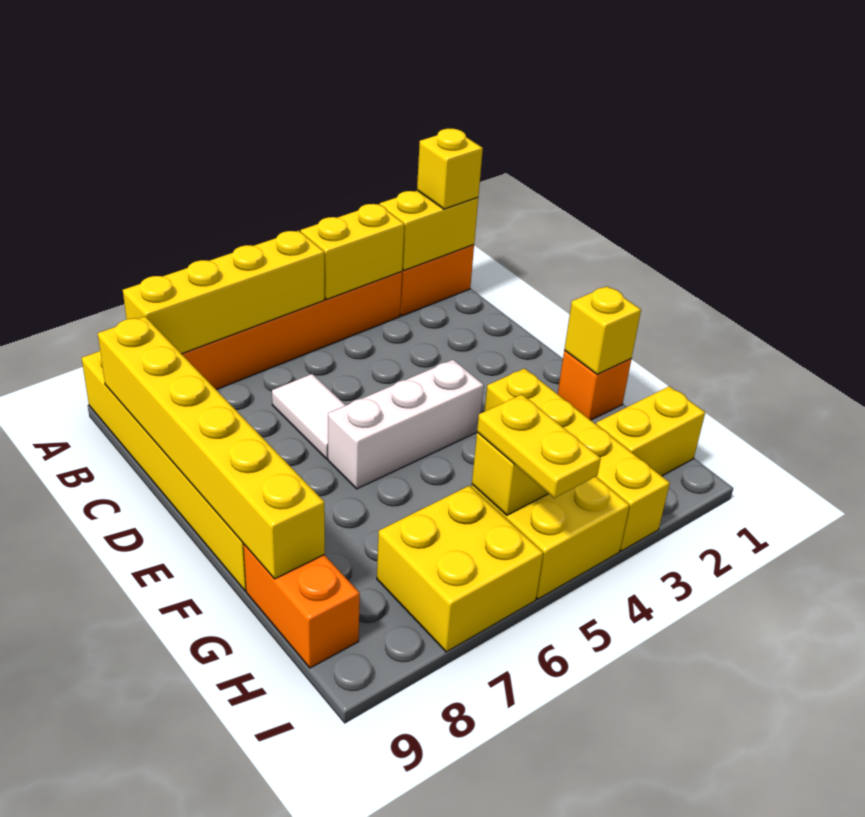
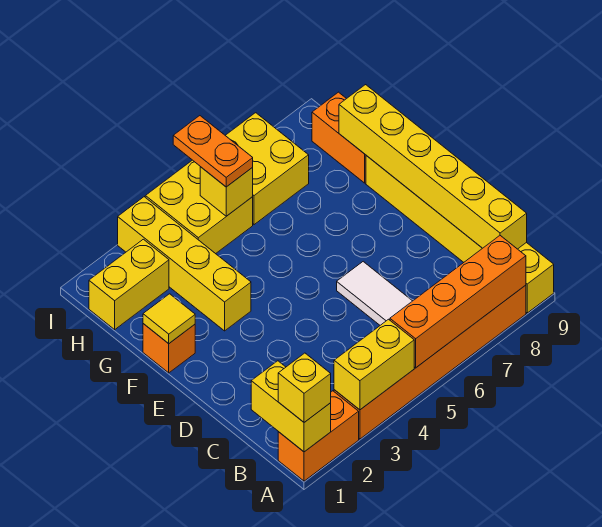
yellow brick A1:A2 level 2 -> yellow brick A1:B1 level 2
yellow brick A5:A8 level 2 -> orange brick A5:A8 level 2
white brick E4:E6 level 1 -> none
yellow brick F1 level 2 -> yellow tile F1 level 2
yellow plate H5:I5 level 3 -> orange plate H5:I5 level 3

